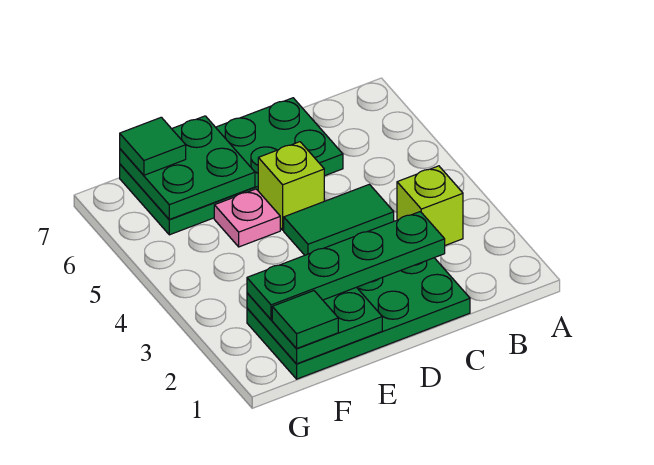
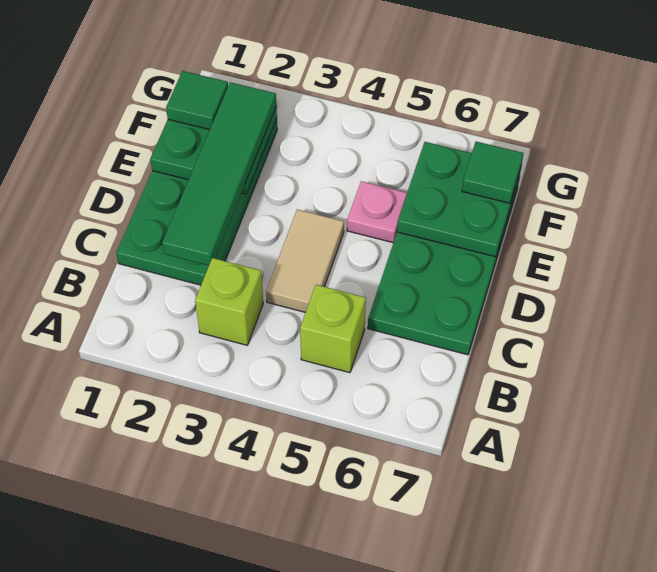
green plate C2:F2 level 3 -> green tile C2:F2 level 3
green tile C4:D4 level 1 -> tan tile C4:D4 level 1
lime brick D5 level 1 -> lime brick B5 level 1

